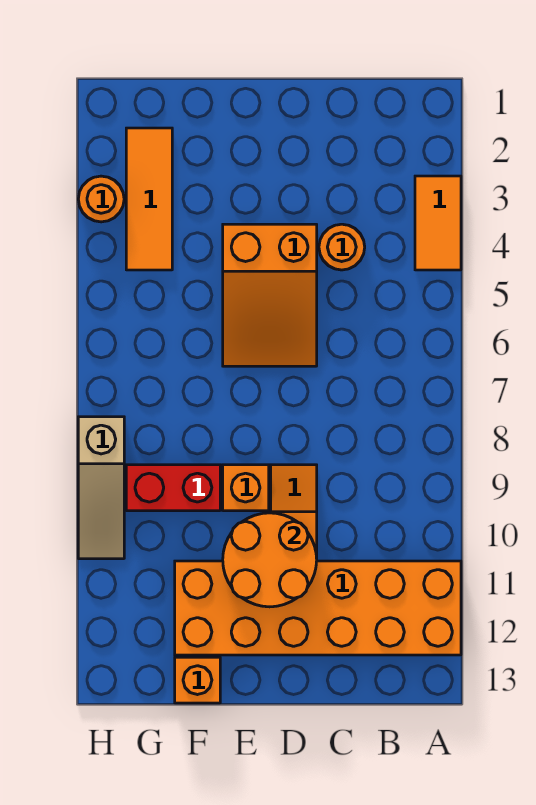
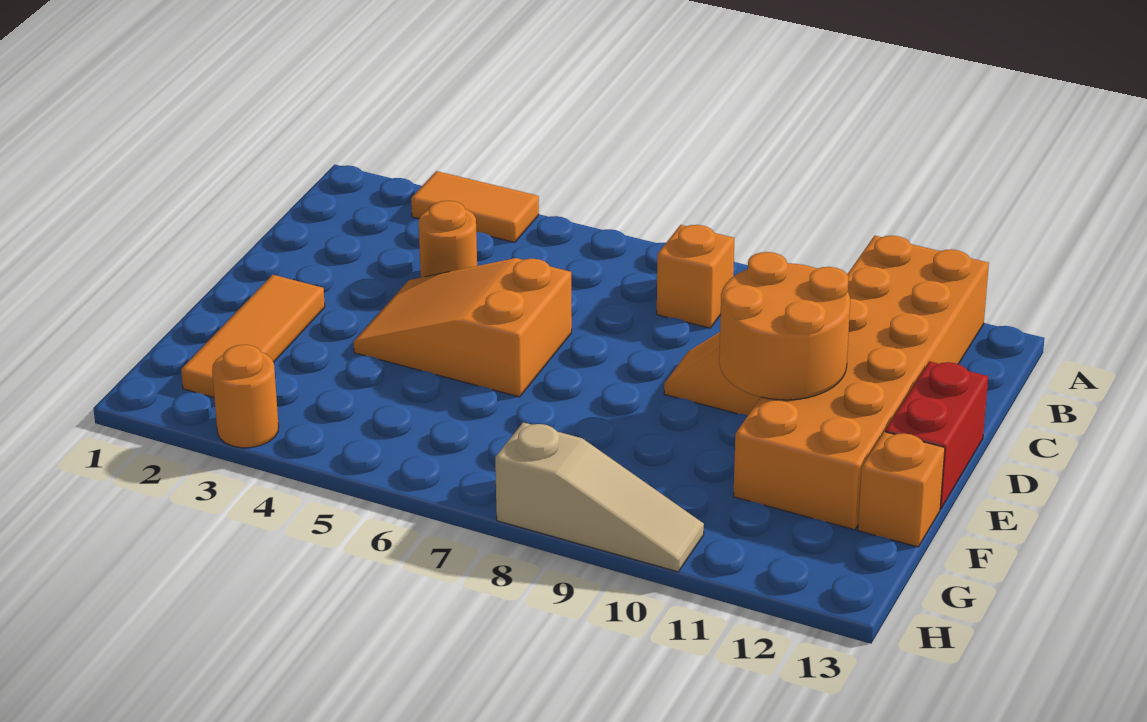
orange slope D4:E6 level 1 top 4 -> orange slope D4:E6 level 1 top 6
orange brick E9 level 1 -> orange brick B8 level 1
red brick F9:G9 level 1 -> red brick D13:E13 level 1
orange tile G2:G4 level 1 -> orange tile E2:G2 level 1

